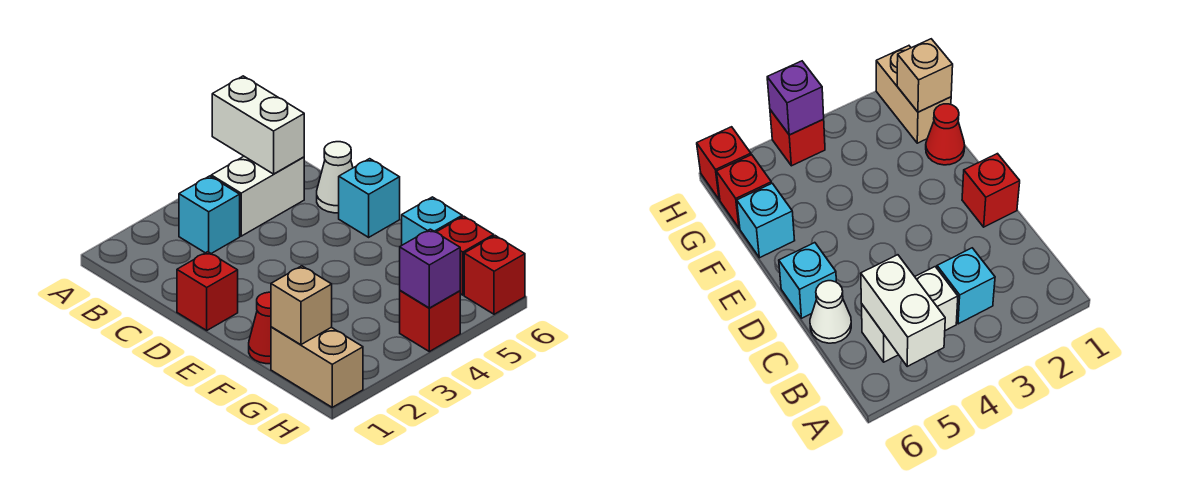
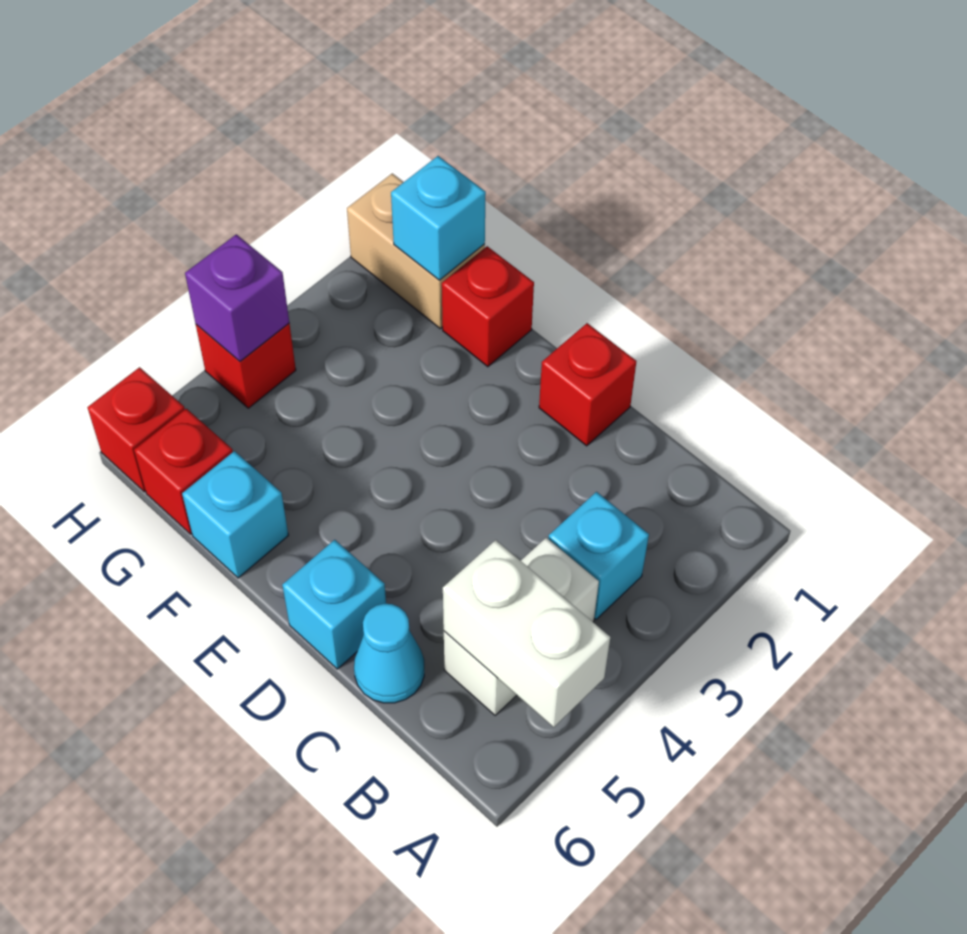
white cone C6 level 1 -> cyan cone C6 level 1
red cone F1 level 1 -> red brick F1 level 1
tan brick G1 level 2 -> cyan brick G1 level 2

